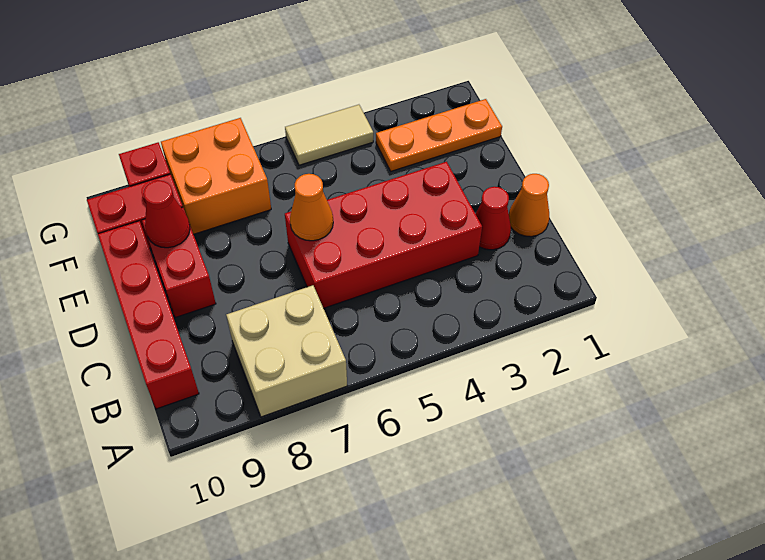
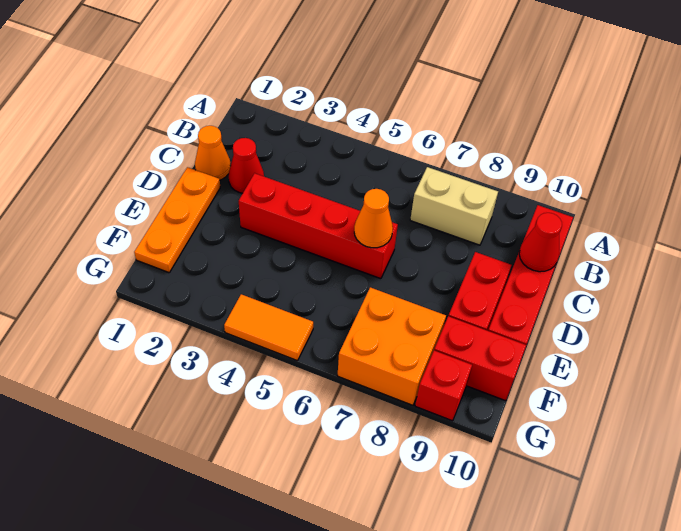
tan brick A7:B8 level 1 -> tan brick B7:B8 level 1
red brick C3:D6 level 1 -> red brick D3:D6 level 1
red cone E9 level 2 -> red cone C10 level 2
orange plate F1:F3 level 1 -> orange plate D1:F1 level 1
tan tile G4:G5 level 1 -> orange tile G4:G5 level 1

